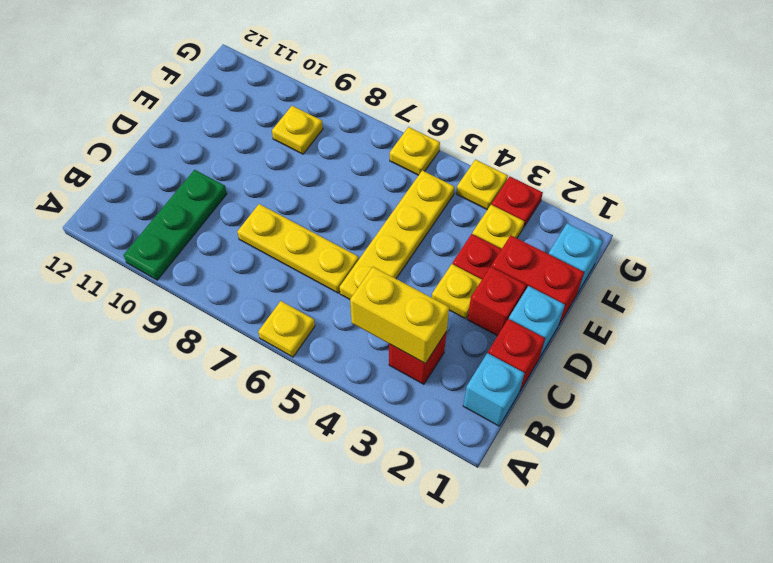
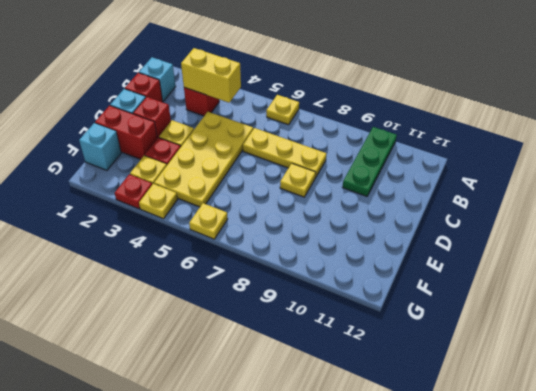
yellow plate C5:F5 level 1 -> yellow plate C4:F5 level 1
yellow plate F9 level 1 -> yellow plate D8 level 1

